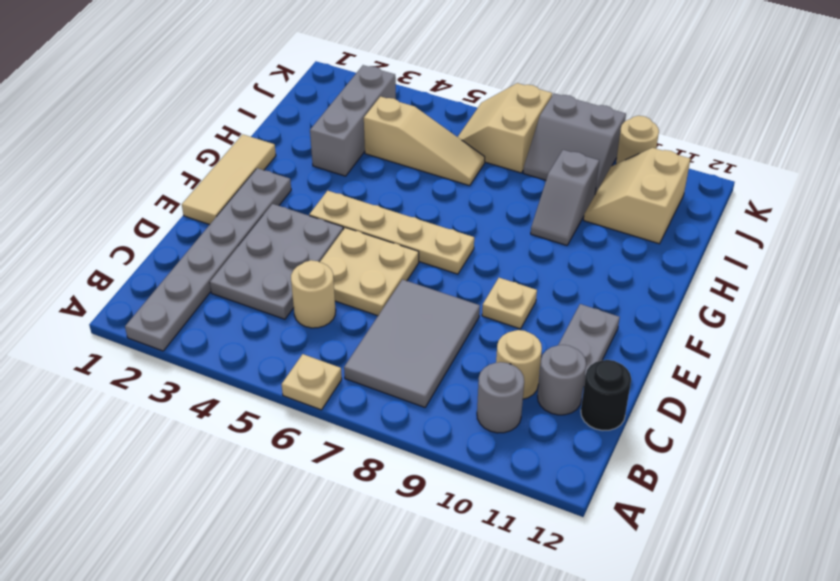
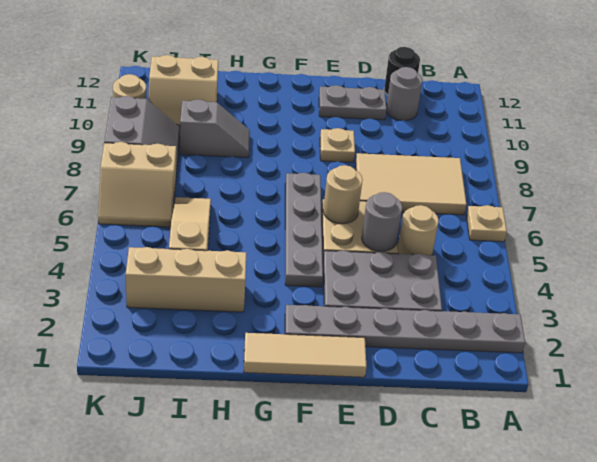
grey tile B7:D8 level 1 -> tan tile B7:D8 level 1
grey round brick B10 level 1 -> grey round brick D5 level 2
tan round brick C10 level 1 -> tan round brick E6 level 2
tan plate F4:F7 level 1 -> grey plate F4:F7 level 1
grey brick H3:J3 level 1 -> tan brick H3:J3 level 1

